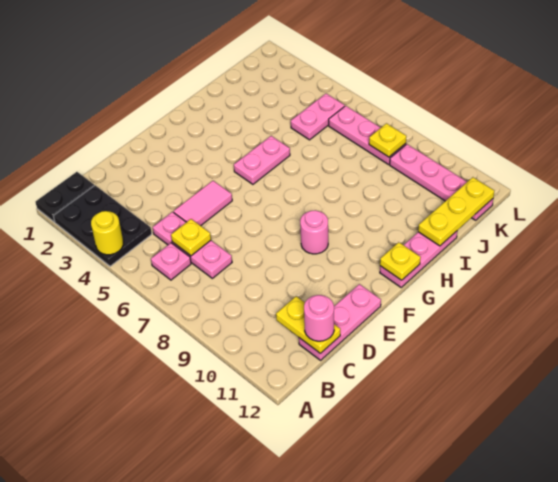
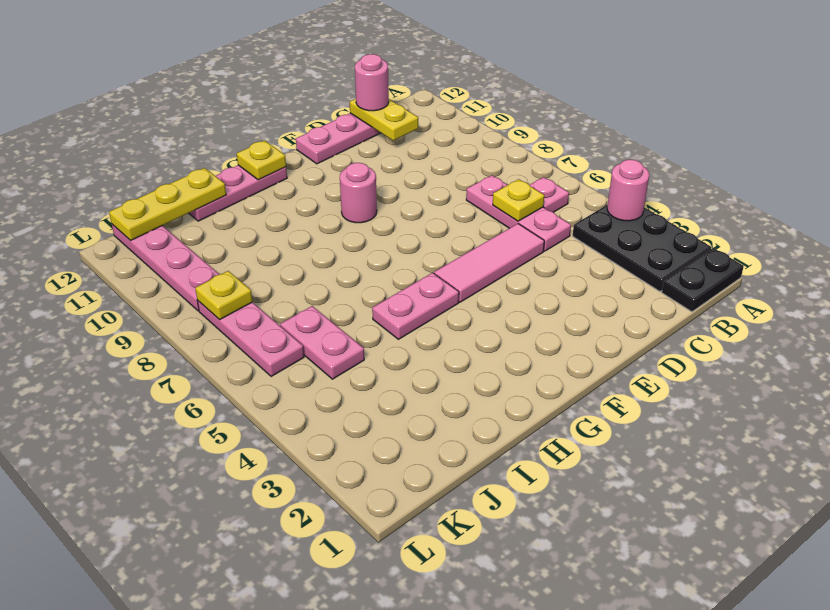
yellow round brick A4 level 2 -> pink round brick A4 level 2
pink tile D5:E5 level 1 -> pink tile D5:F5 level 1
pink plate J5:K5 level 1 -> pink plate J5:J6 level 1

